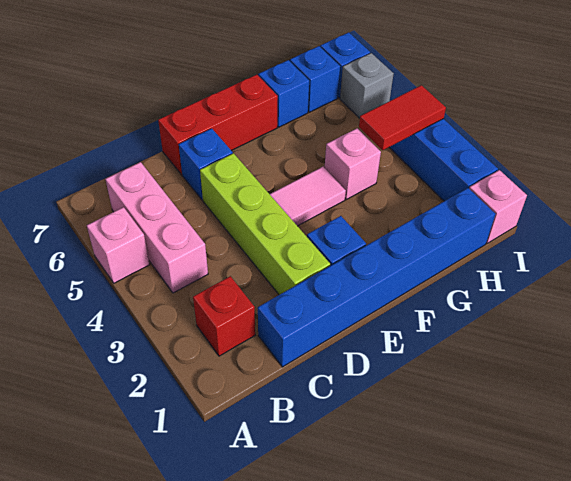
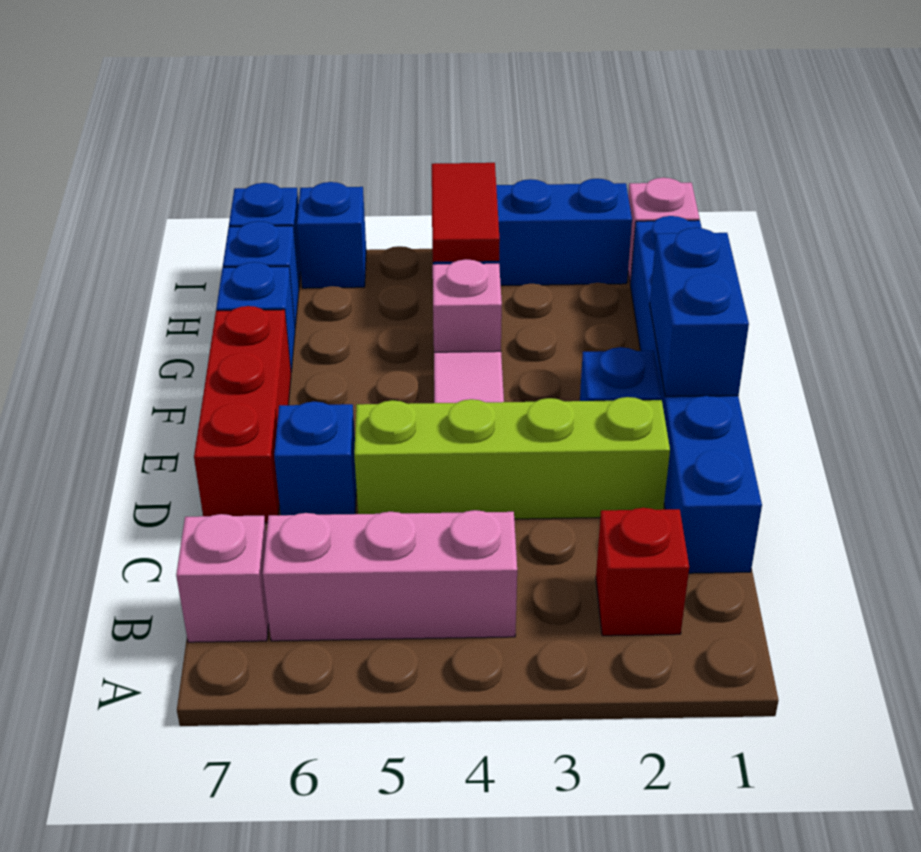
pink brick A5 level 1 -> pink brick B7 level 1
none -> blue brick E1:F1 level 2
grey brick I6 level 1 -> blue brick I6 level 1

